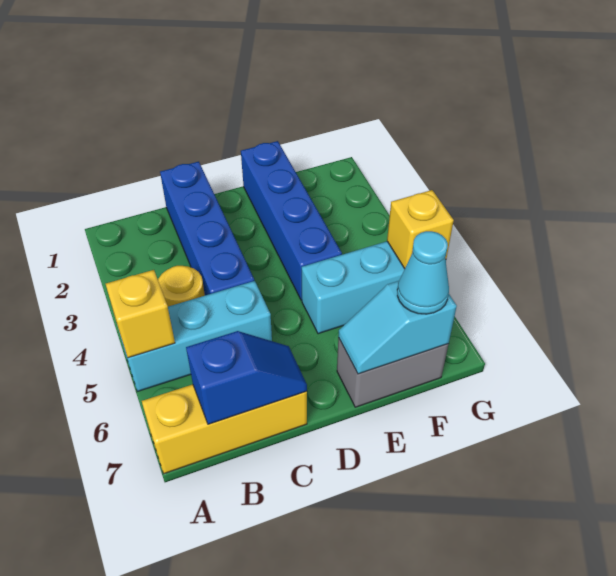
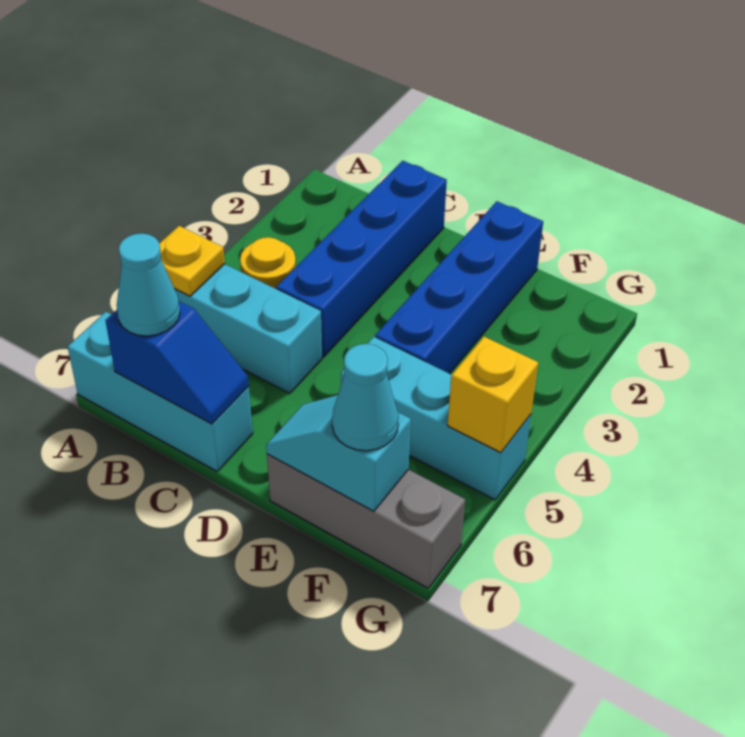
yellow brick A5 level 2 -> yellow plate A5 level 2
yellow brick A7:C7 level 1 -> cyan brick A7:C7 level 1
none -> cyan cone B7 level 3
grey brick E7:F7 level 1 -> grey brick E7:G7 level 1

